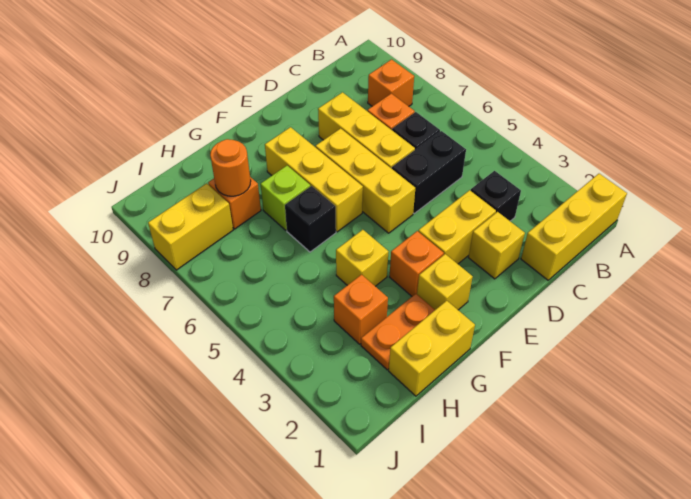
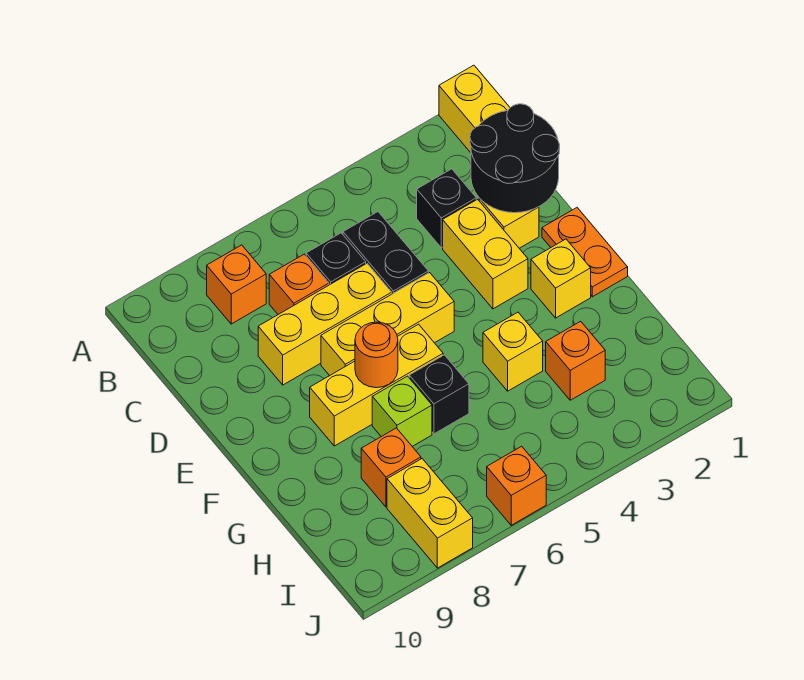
none -> black round brick C1:D2 level 2
orange brick F3 level 1 -> orange brick J6 level 1
yellow brick G1:H1 level 1 -> none
orange plate G2:H2 level 1 -> orange plate E1:F1 level 1
orange round brick H8 level 2 -> orange round brick F7 level 2

